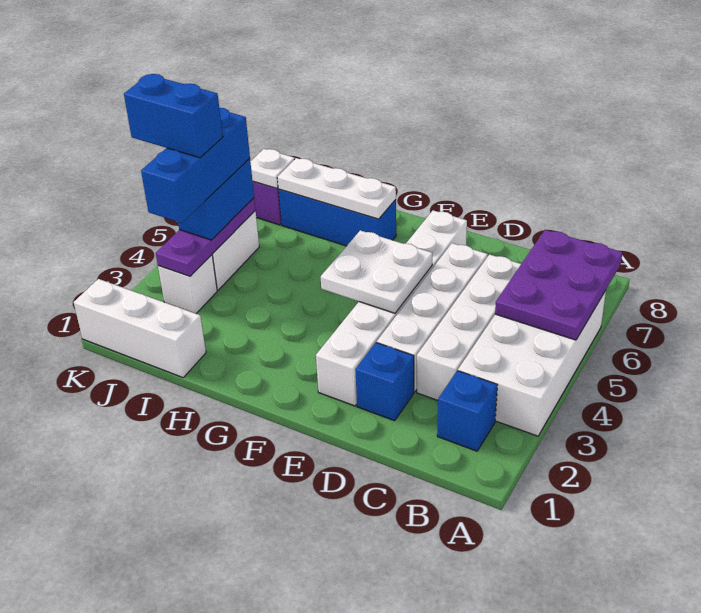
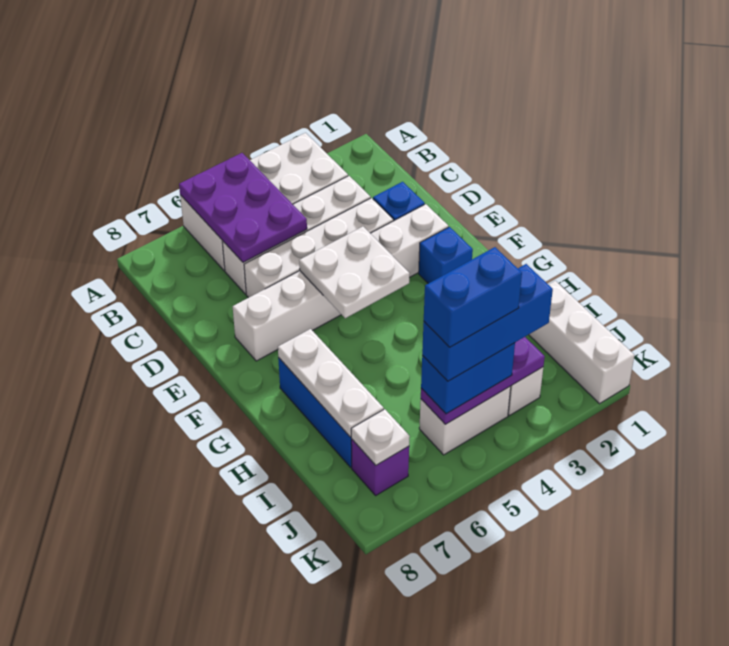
purple plate A5:B7 level 2 -> purple plate A5:C6 level 2
blue brick B2 level 1 -> blue brick F2 level 1
blue brick J4:K4 level 5 -> blue brick J4:J5 level 5

